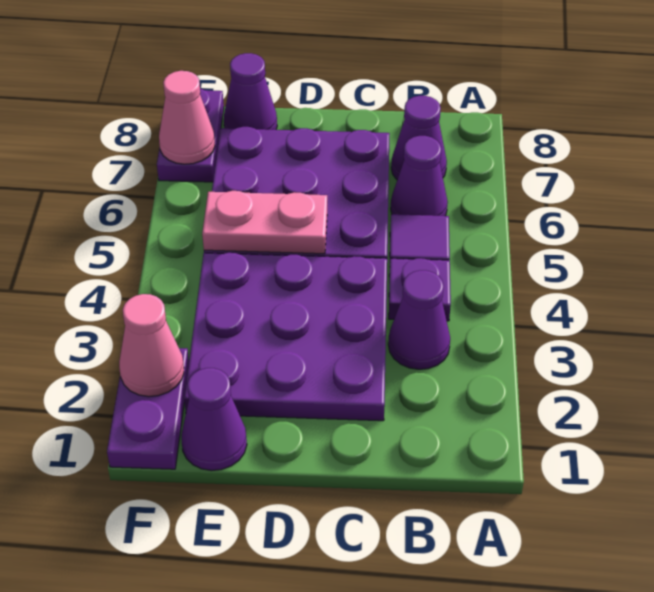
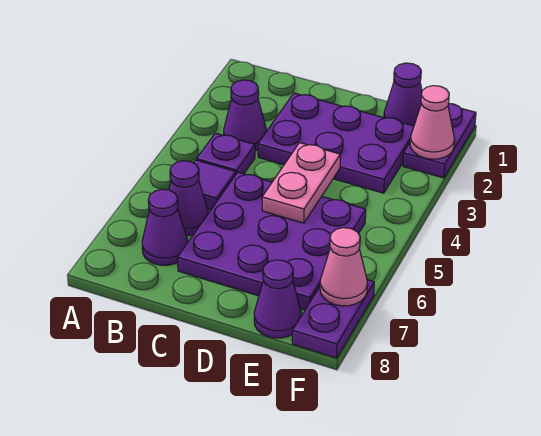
purple plate C2:E4 level 1 -> purple plate C2:E3 level 1
pink plate D5:E5 level 2 -> pink plate D4:D5 level 2

